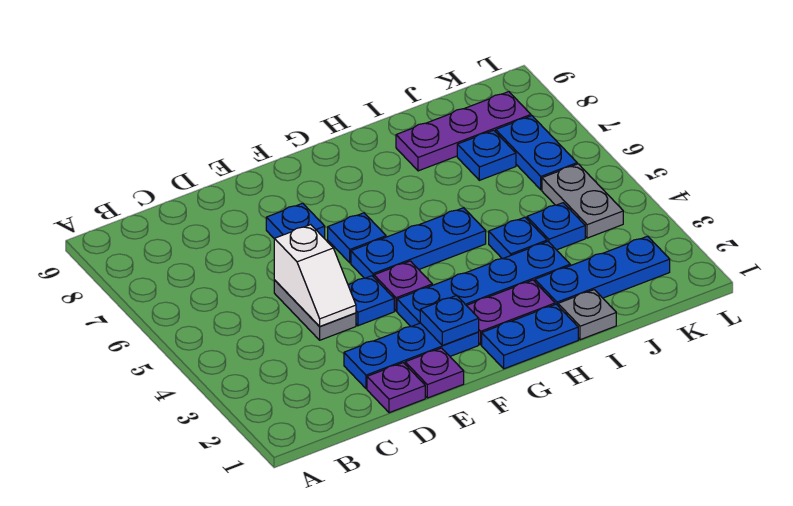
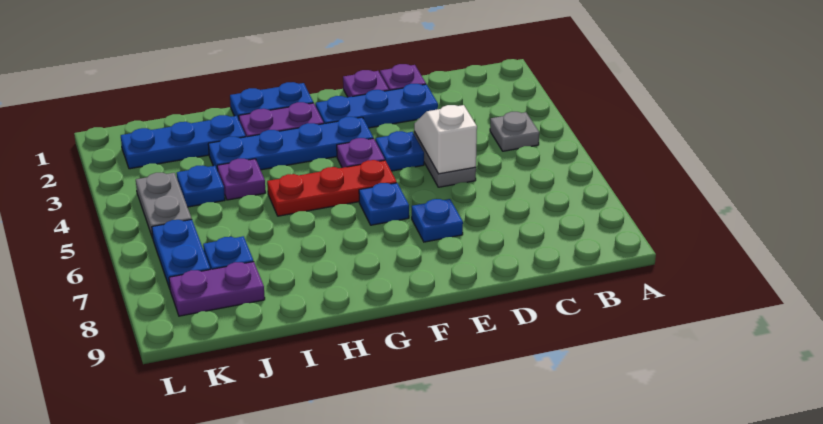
blue plate F2 level 2 -> none
blue plate F5:H5 level 1 -> red plate F5:H5 level 1
grey plate I1 level 1 -> grey plate B4 level 1
blue plate I4 level 1 -> purple plate I4 level 1
purple plate I8:K8 level 1 -> purple plate J8:K8 level 1

